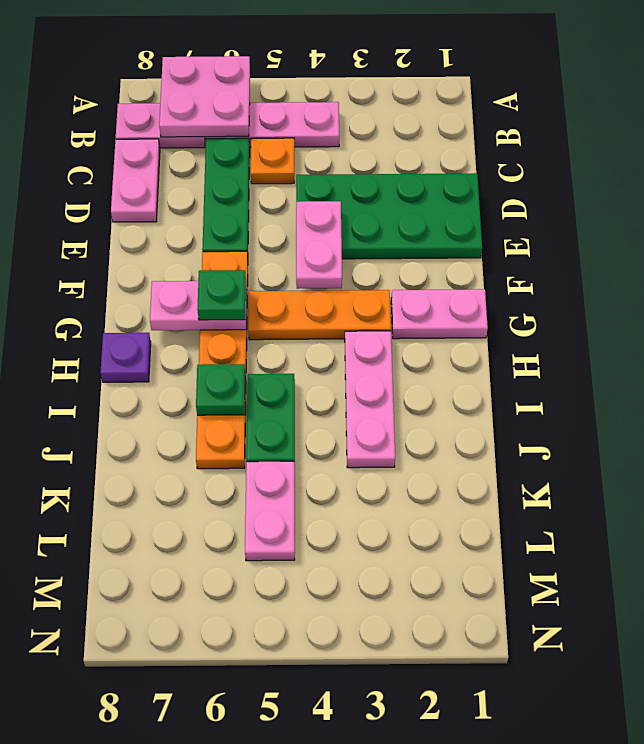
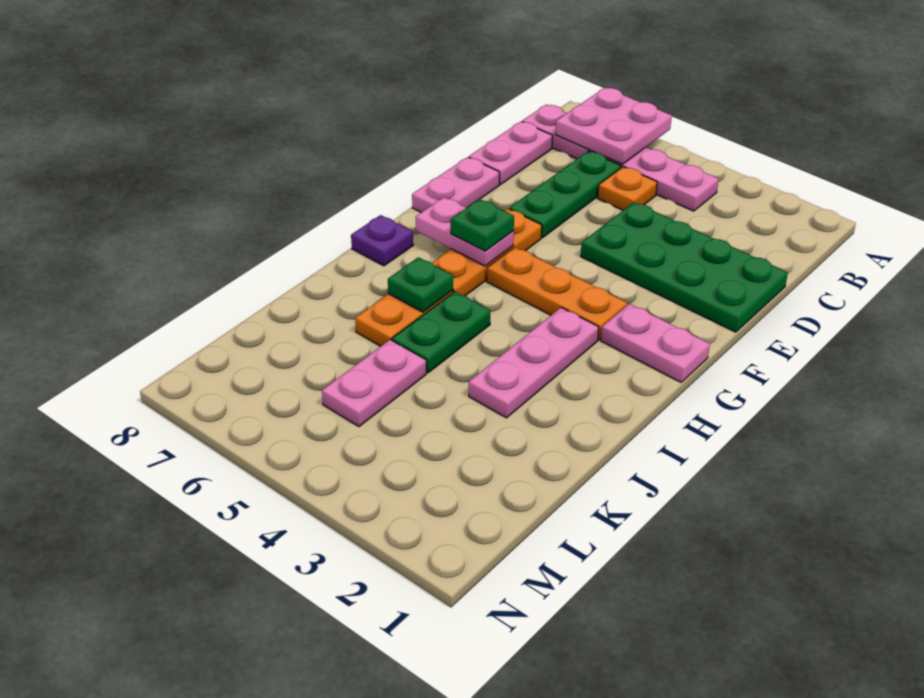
pink plate E4:F4 level 2 -> pink plate E8:F8 level 1

